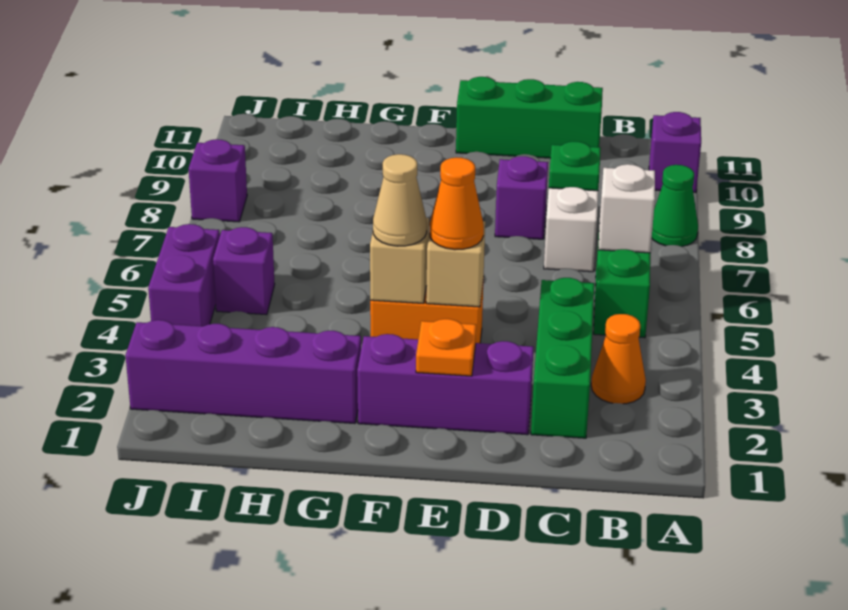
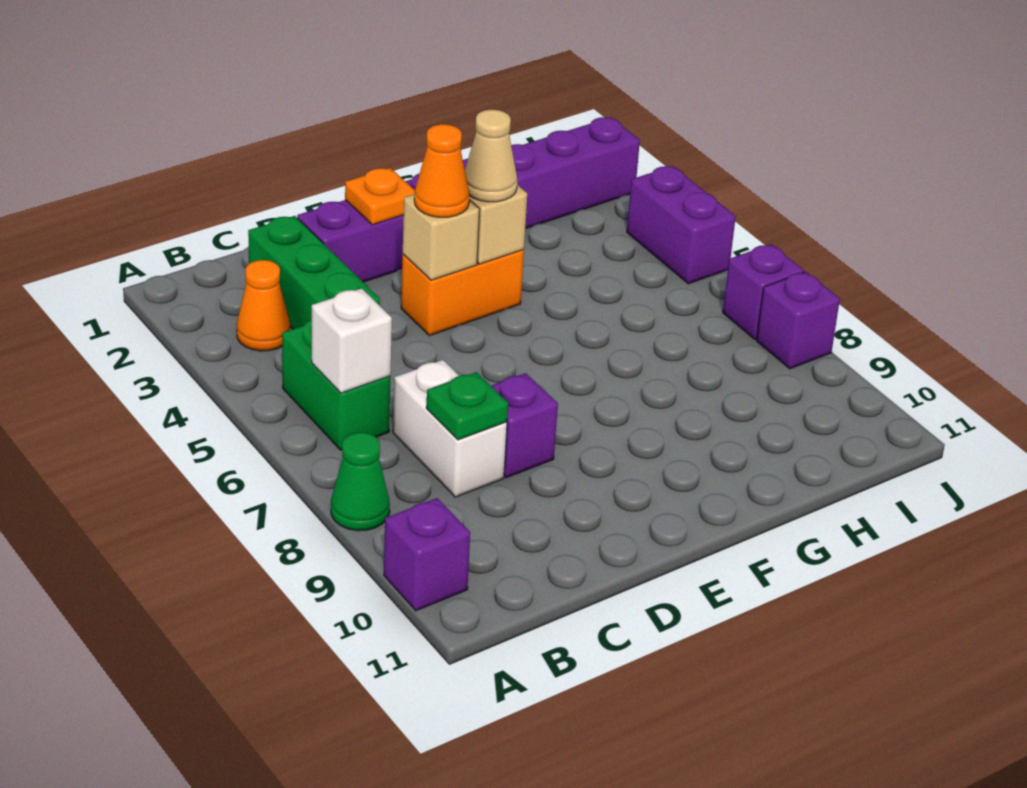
green brick C11:E11 level 1 -> none
purple brick I5 level 1 -> purple brick J7 level 1

